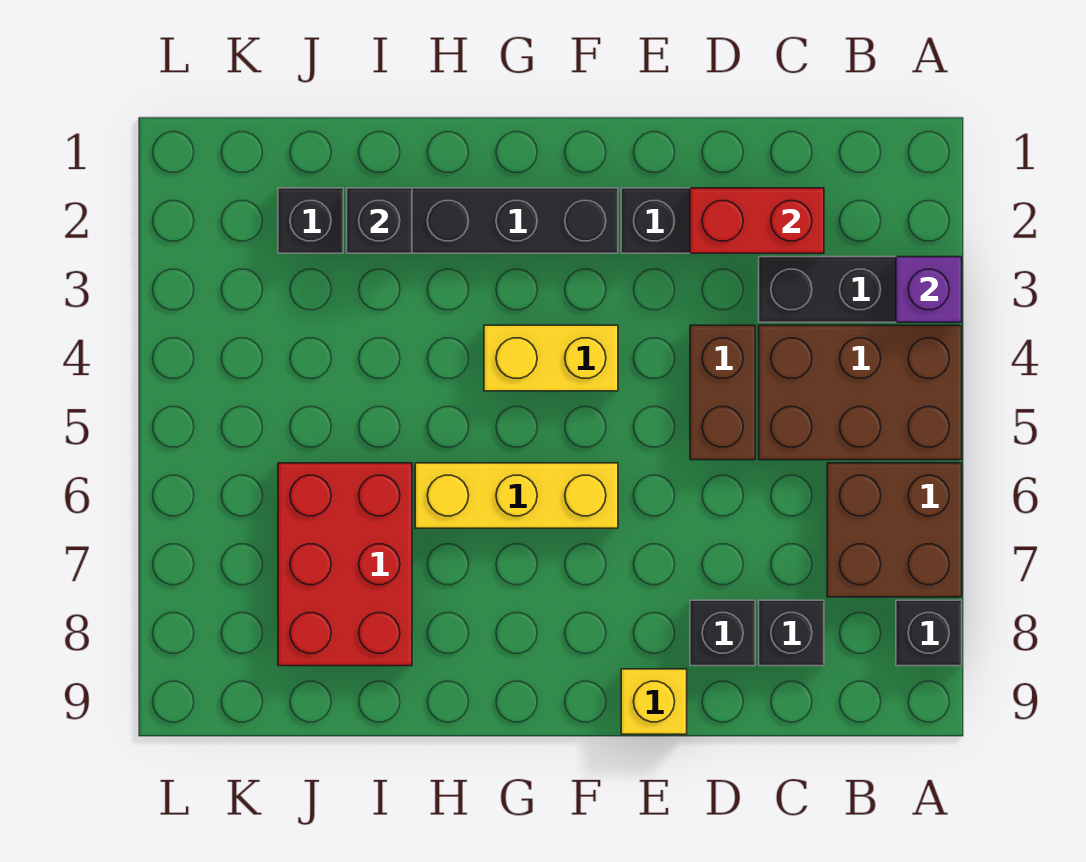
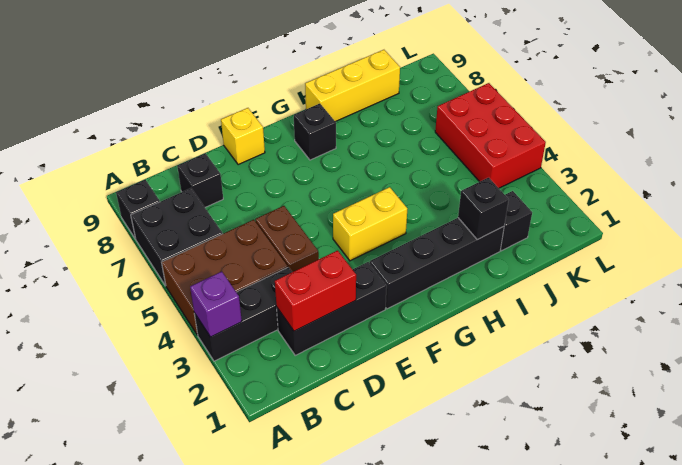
brown brick A6:B7 level 1 -> black brick A6:B7 level 1
black brick D8 level 1 -> black brick G8 level 1
yellow brick F6:H6 level 1 -> yellow brick H9:J9 level 1
red brick I6:J8 level 1 -> red brick K4:L6 level 1

